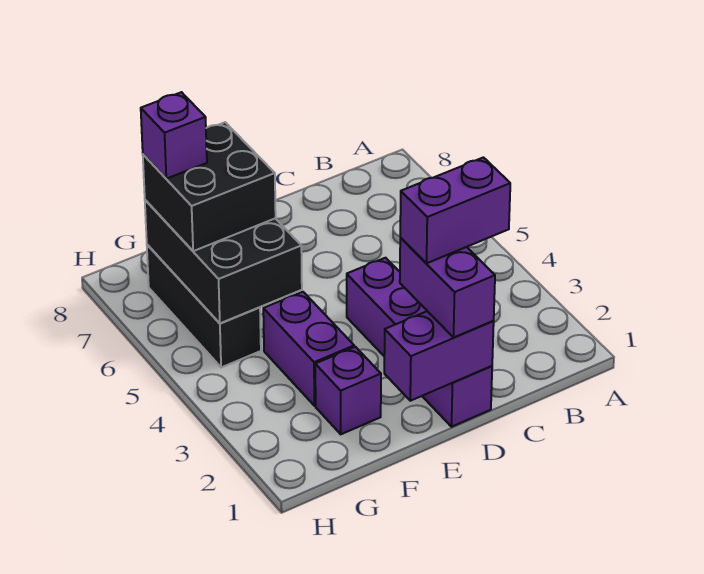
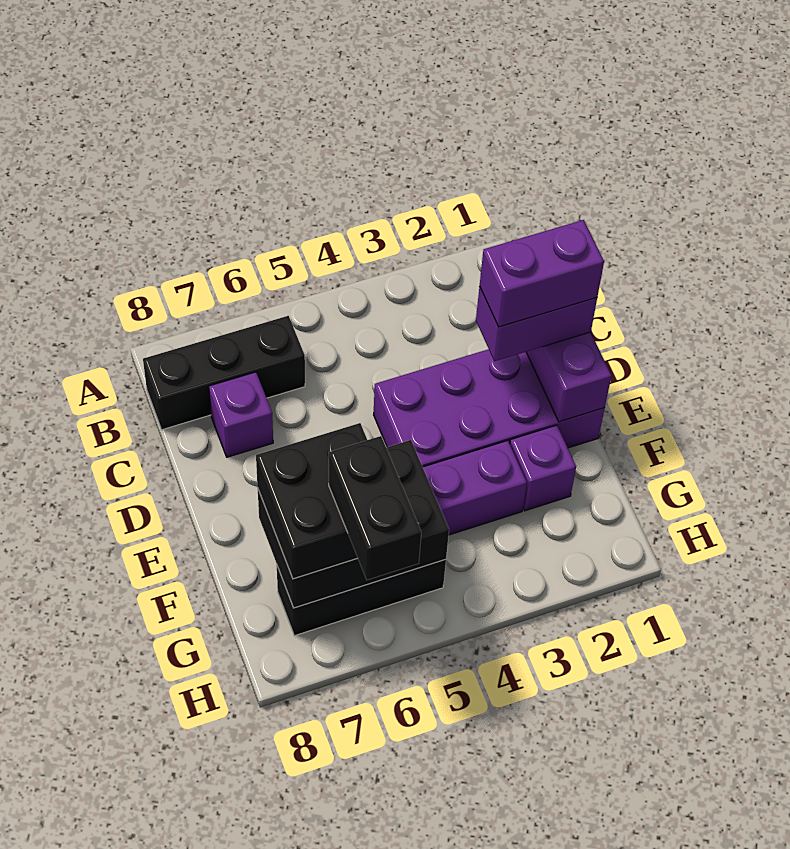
none -> black brick B6:B8 level 1
purple brick C2:D2 level 4 -> purple brick D1:D2 level 4
purple brick D1:D4 level 1 -> purple brick D1:E4 level 1
none -> black brick G6:H6 level 4
purple brick G7 level 4 -> purple brick C7 level 1

